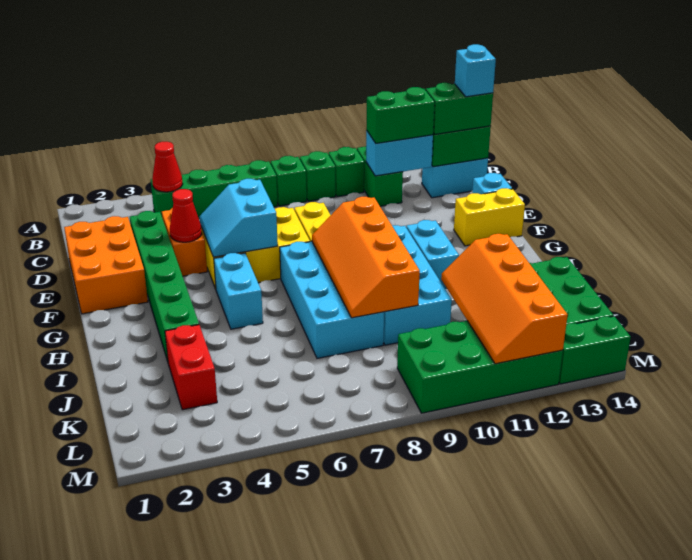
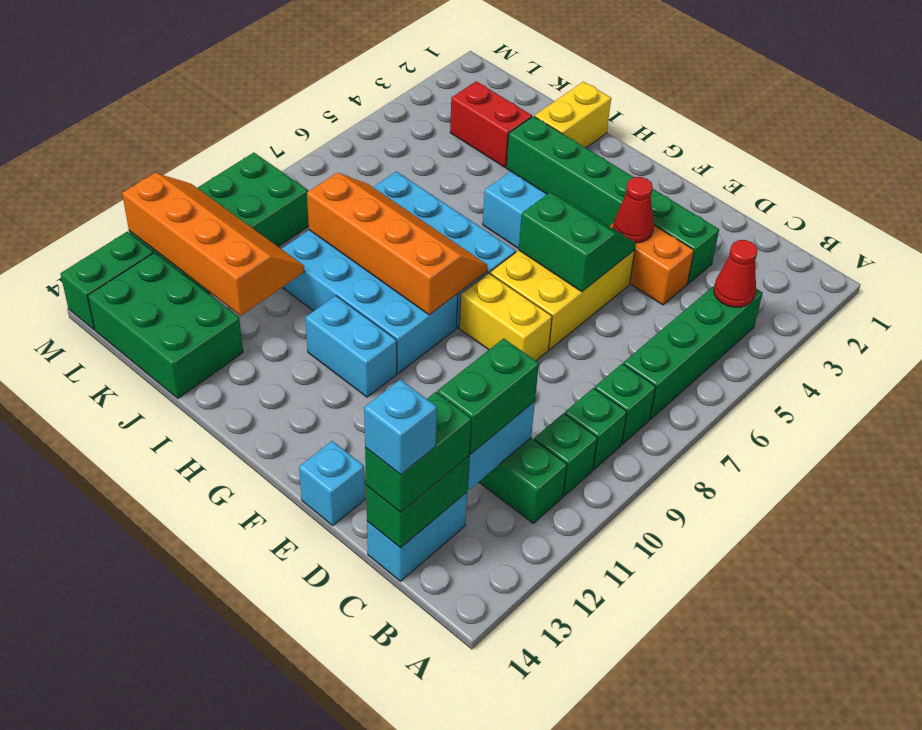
orange brick D1:F2 level 1 -> none
cyan slope E5:F6 level 2 top 6 -> green slope E5:F6 level 2 top 6
yellow brick F13:F14 level 1 -> yellow brick I1:I2 level 1

